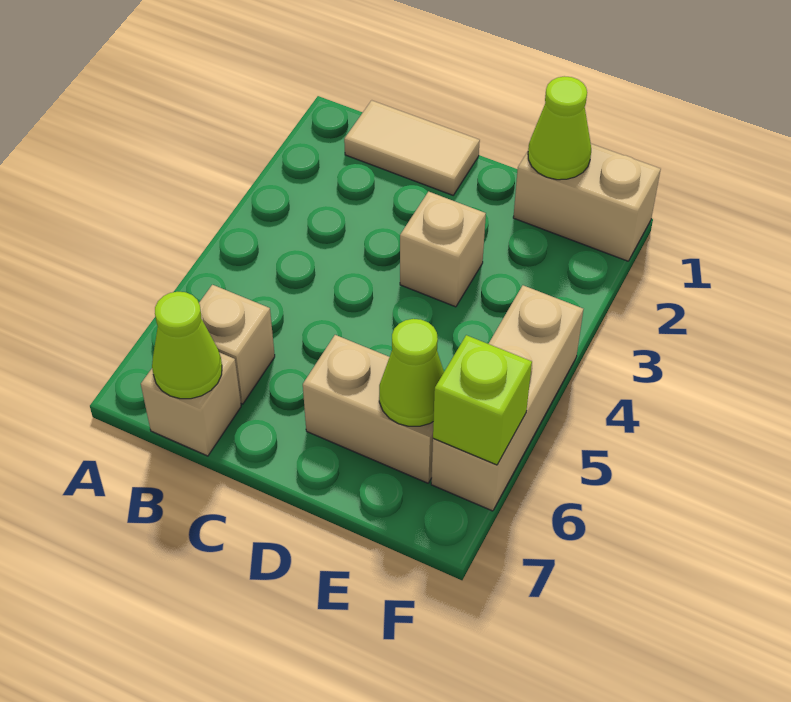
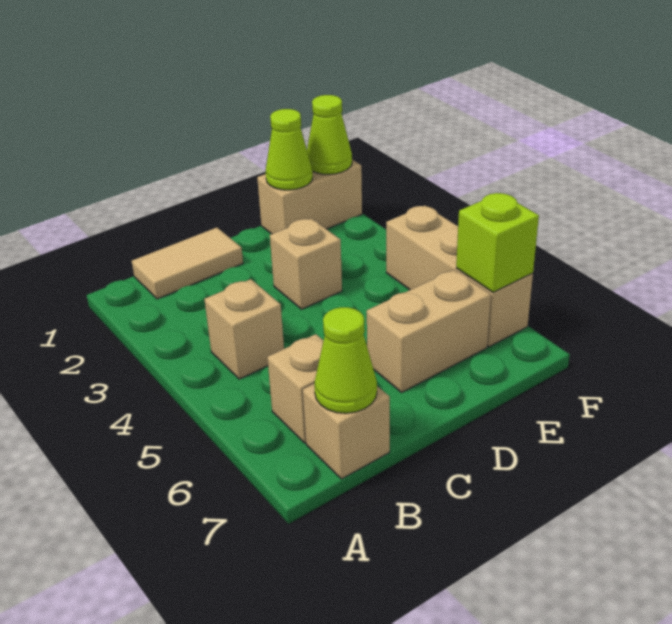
none -> tan brick B4 level 1
lime cone E6 level 2 -> lime cone F1 level 2

